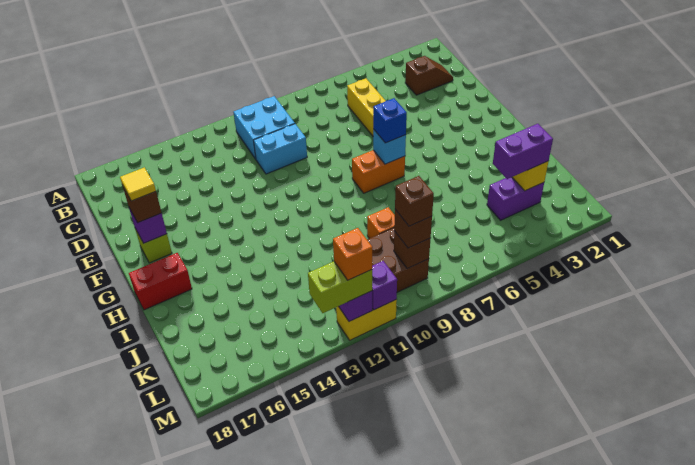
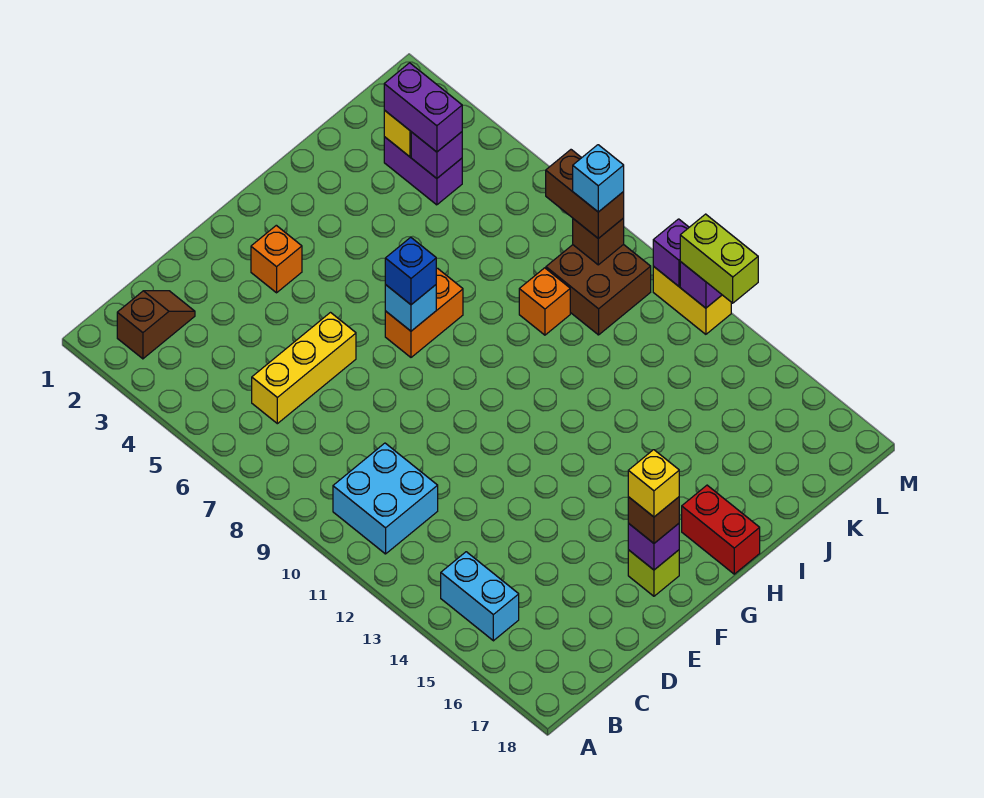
brown slope C2:C3 level 1 top 3 -> brown slope B2:C2 level 1 top B
cyan brick D10:D11 level 1 -> cyan brick B14:B15 level 1
yellow tile F17 level 4 -> yellow brick F17 level 4
orange brick G7:G8 level 1 -> orange brick G7:H7 level 1
none -> purple brick K4 level 2
brown brick L9 level 3 -> brown brick L8:L9 level 3
brown brick L9 level 4 -> cyan brick L9 level 4
orange brick M12 level 4 -> orange brick F3 level 1

